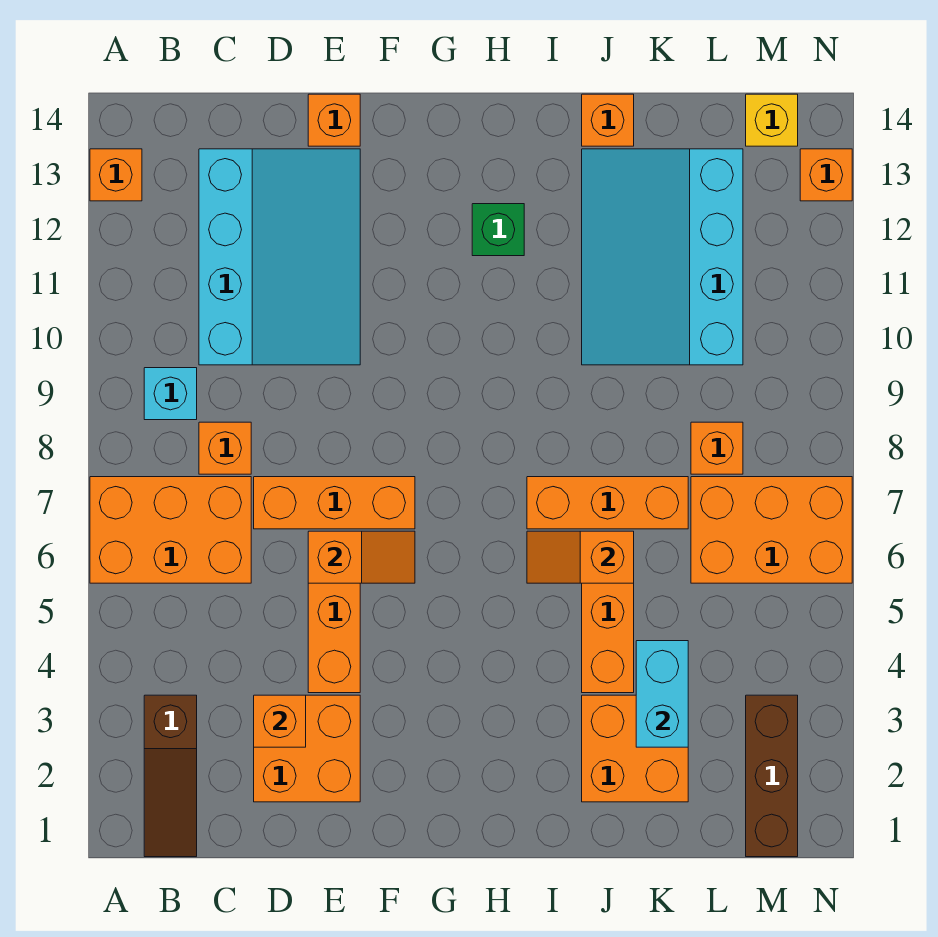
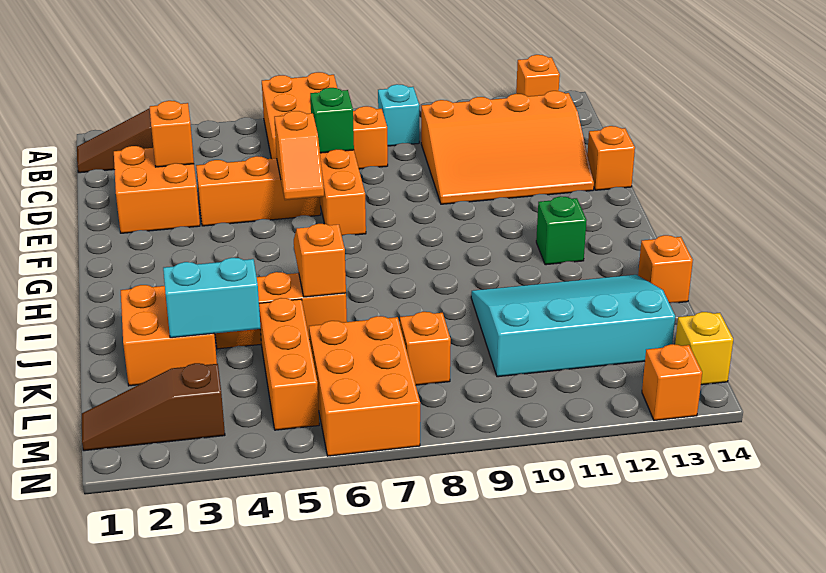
cyan slope C10:E13 level 1 top C -> orange slope C10:E13 level 1 top C
none -> green brick D7 level 2
orange brick I7:K7 level 1 -> orange brick K5:M5 level 1
brown brick M1:M3 level 1 -> brown slope M1:M3 level 1 top 3

